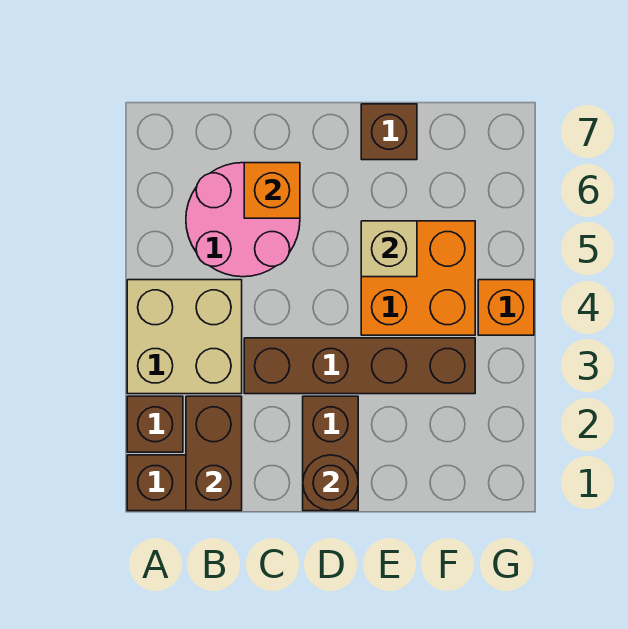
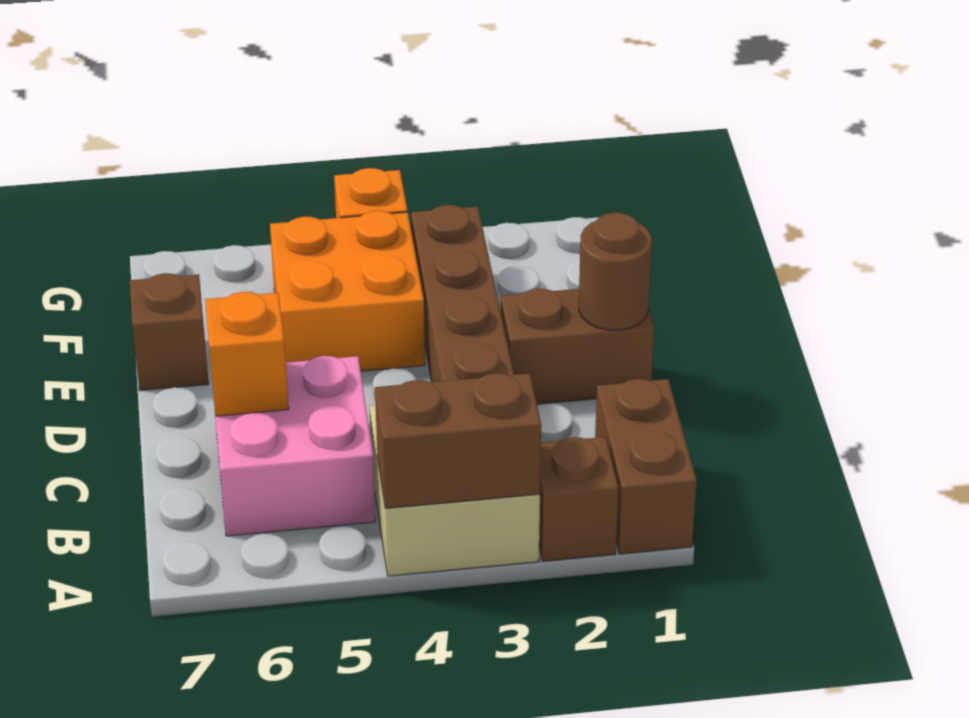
brown brick B1:B2 level 2 -> brown brick A3:A4 level 2
pink round brick B5:C6 level 1 -> pink brick B5:C6 level 1
tan brick E5 level 2 -> none

